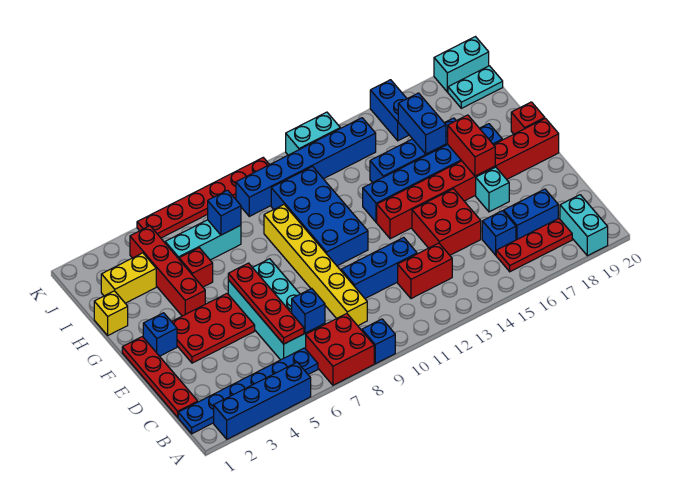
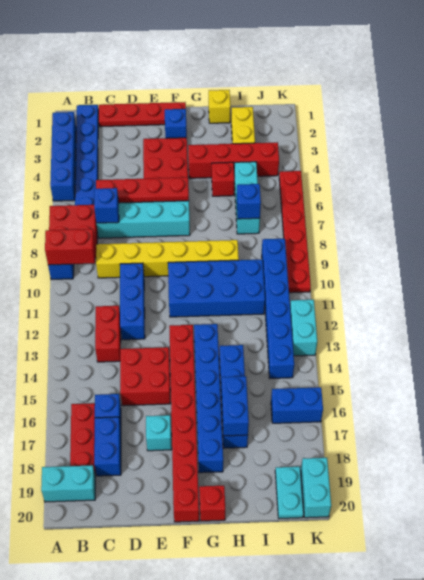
red brick F17:G17 level 2 -> red brick A9:B9 level 2
blue brick H16:I16 level 2 -> blue brick H16:H17 level 2

